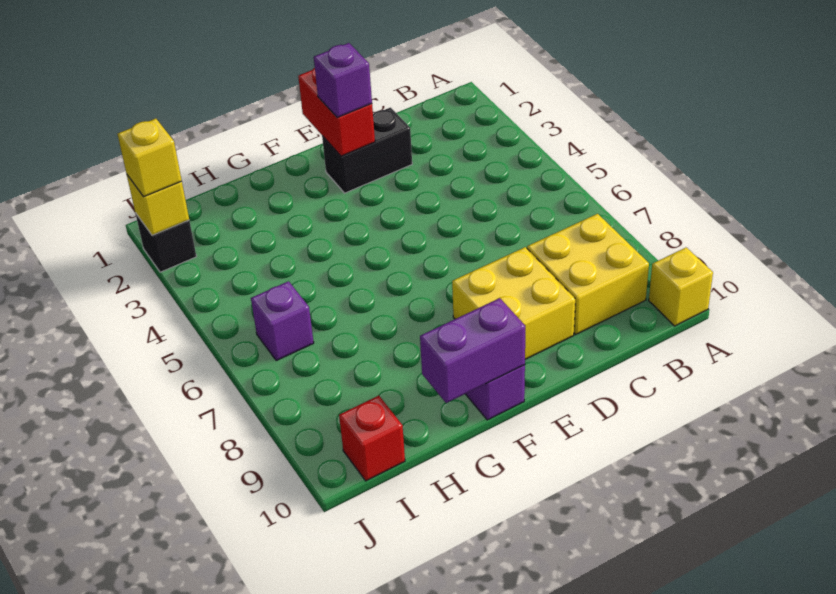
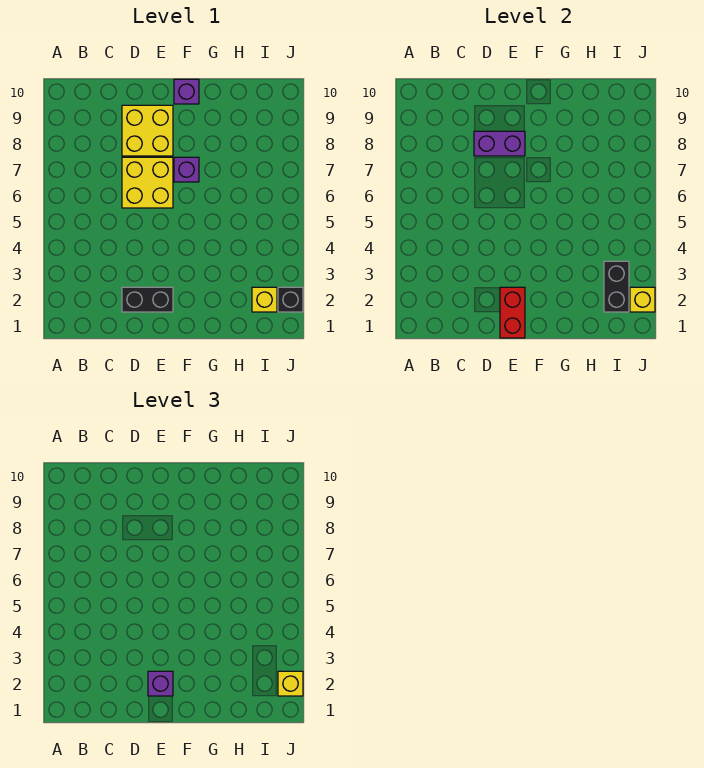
yellow brick A10 level 1 -> yellow brick I2 level 1
yellow brick B8:C9 level 1 -> yellow brick D6:E7 level 1
purple brick F10:G10 level 2 -> purple brick D8:E8 level 2
none -> black brick I2:I3 level 2
purple brick I6 level 1 -> purple brick F7 level 1
red brick I10 level 1 -> none

